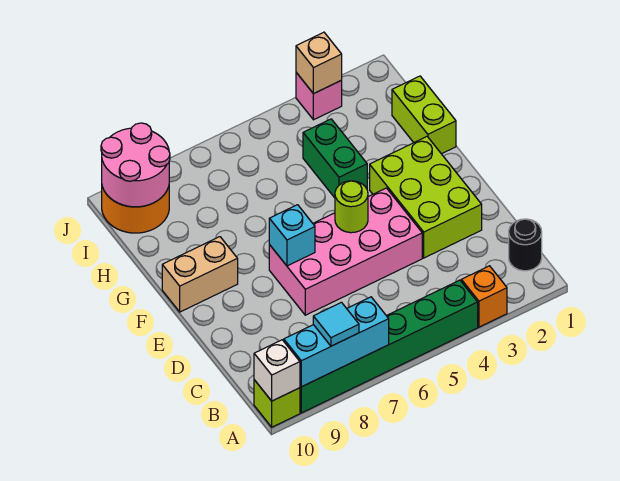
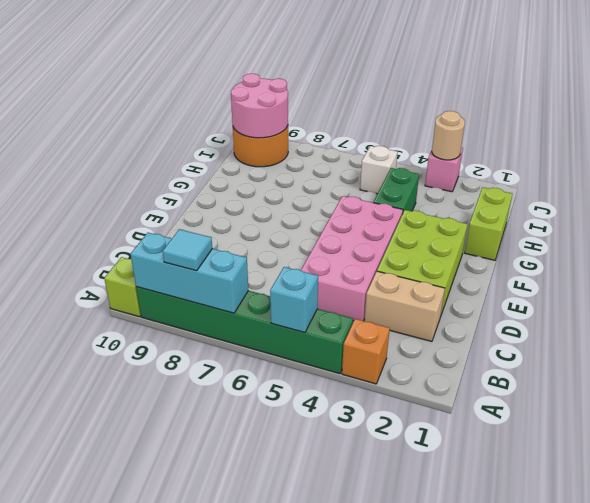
white brick A10 level 2 -> white brick I5 level 1
black round brick B1 level 1 -> none
pink brick D4:E7 level 1 -> pink brick C4:F5 level 1
lime round brick E5 level 2 -> none
cyan brick E7 level 2 -> cyan brick A5 level 2
tan brick F9:F10 level 1 -> tan brick C2:C3 level 1
tan brick J3 level 2 -> tan round brick J3 level 2

